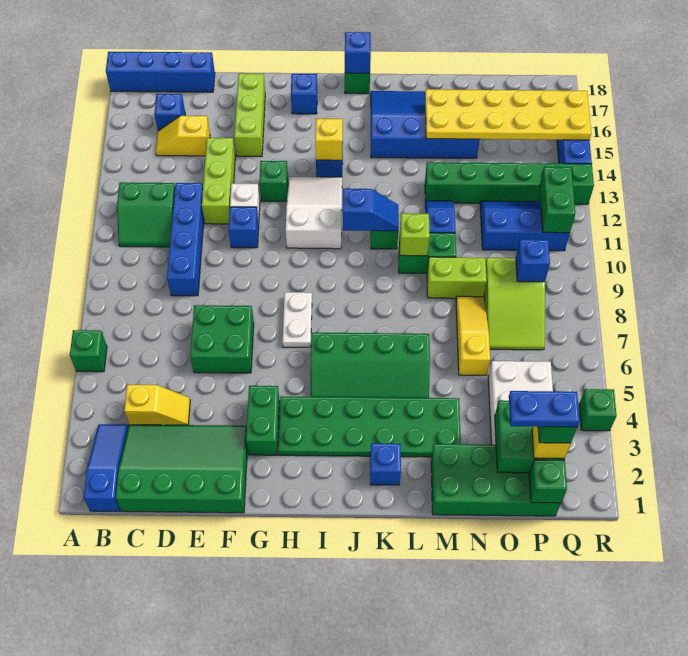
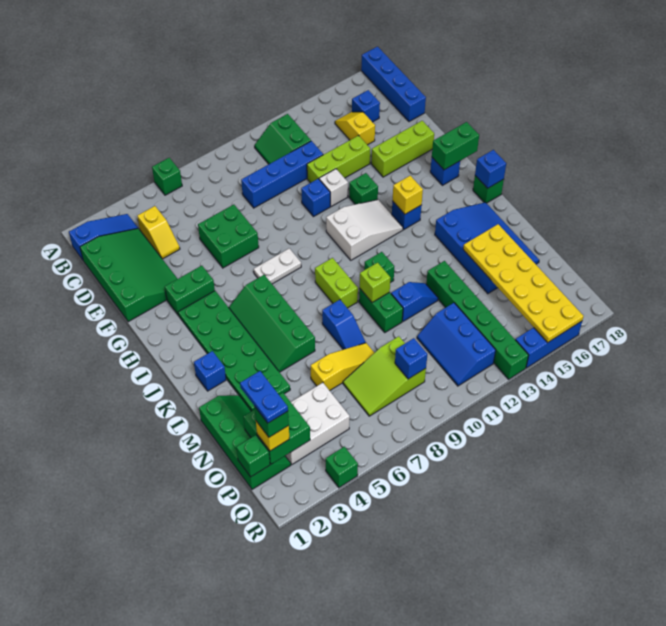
blue slope J11:K11 level 2 top J -> blue slope L8:M8 level 1 top L
green brick M1:P2 level 1 -> green slope M1:P2 level 1 top 1
lime brick M9:N9 level 1 -> lime brick J9:K9 level 1
blue slope O11:Q12 level 1 top 11 -> blue slope O11:Q12 level 1 top 12
green brick Q11:Q12 level 2 -> green brick H17:H18 level 2

